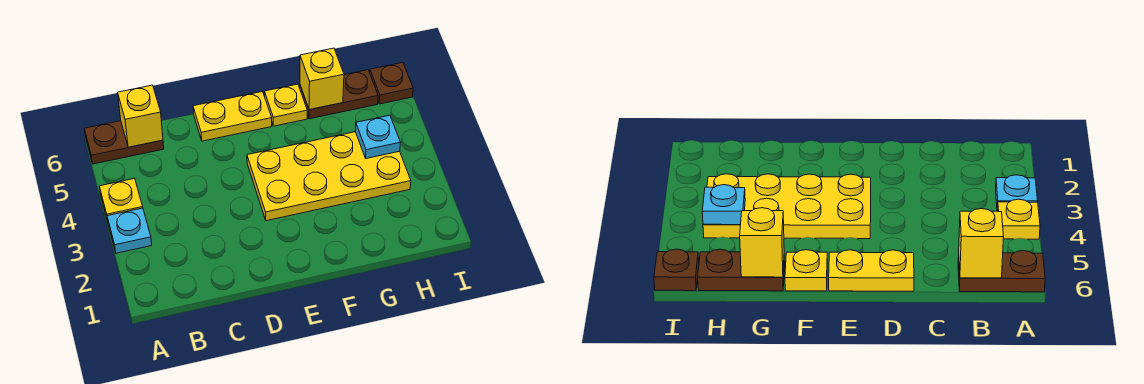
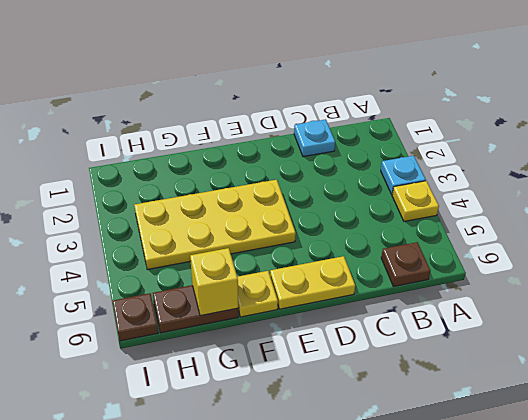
brown plate A6:B6 level 1 -> brown plate B6 level 1
yellow brick B6 level 2 -> none
cyan plate H4 level 2 -> cyan plate C1 level 1

